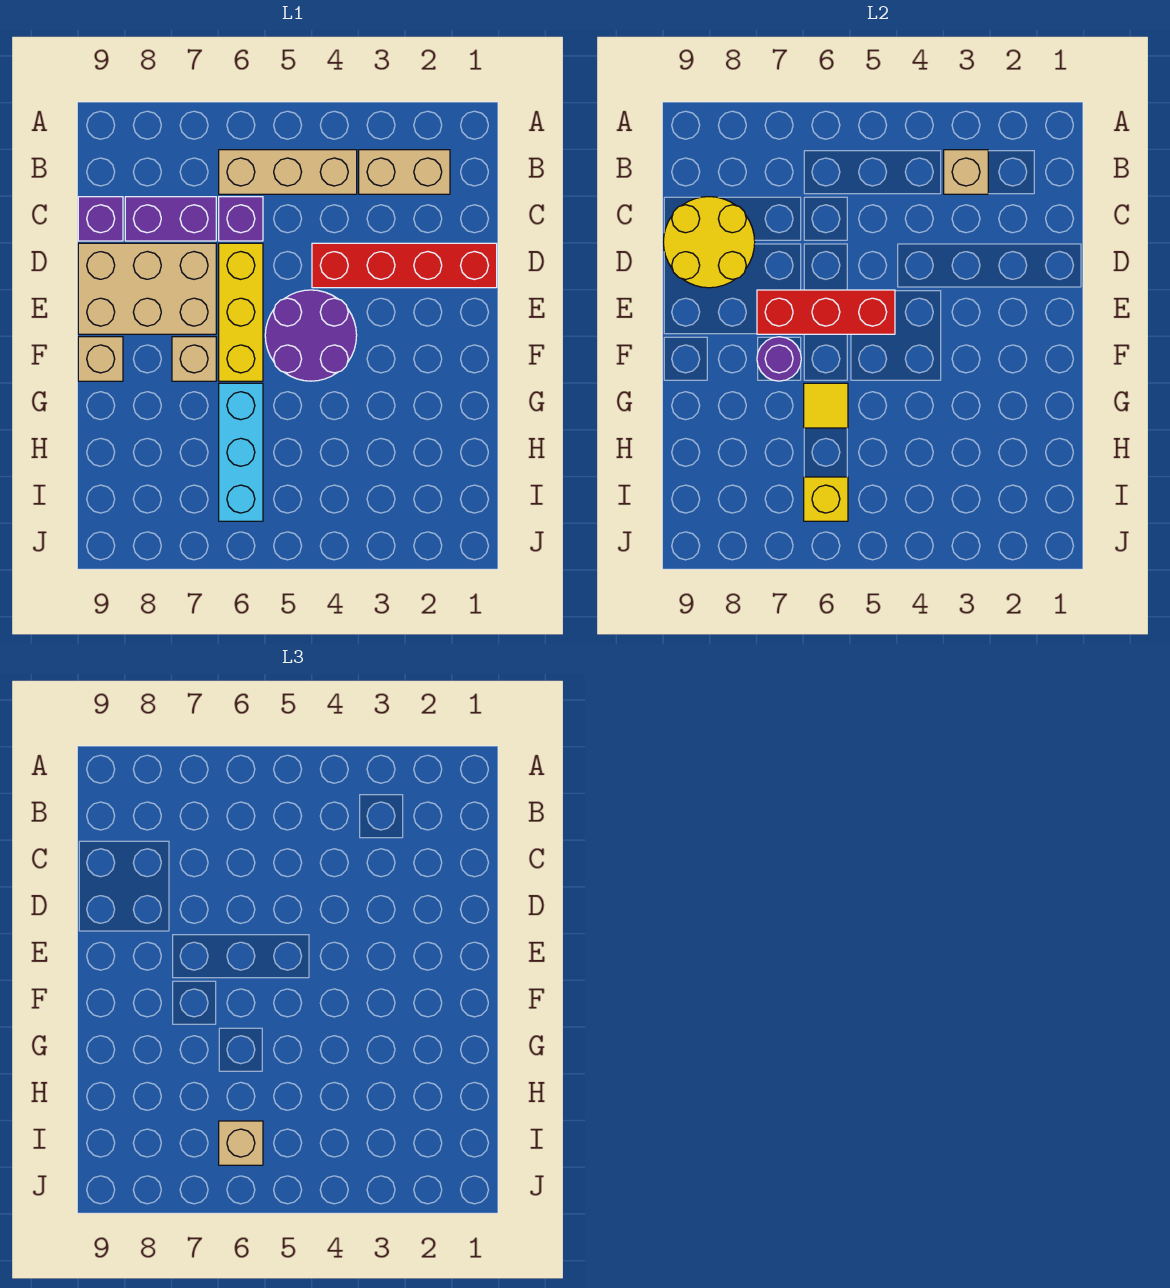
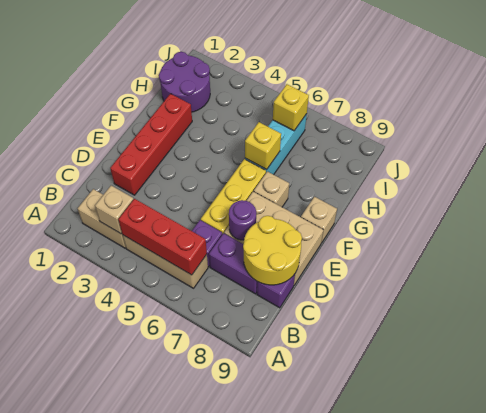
red brick D1:D4 level 1 -> red brick D2:G2 level 1
purple round brick E4:F5 level 1 -> purple round brick H1:I2 level 1
red brick E5:E7 level 2 -> red brick B4:B6 level 2
purple round brick F7 level 2 -> purple round brick D7 level 2
yellow tile G6 level 2 -> yellow brick G6 level 2
tan brick I6 level 3 -> none

